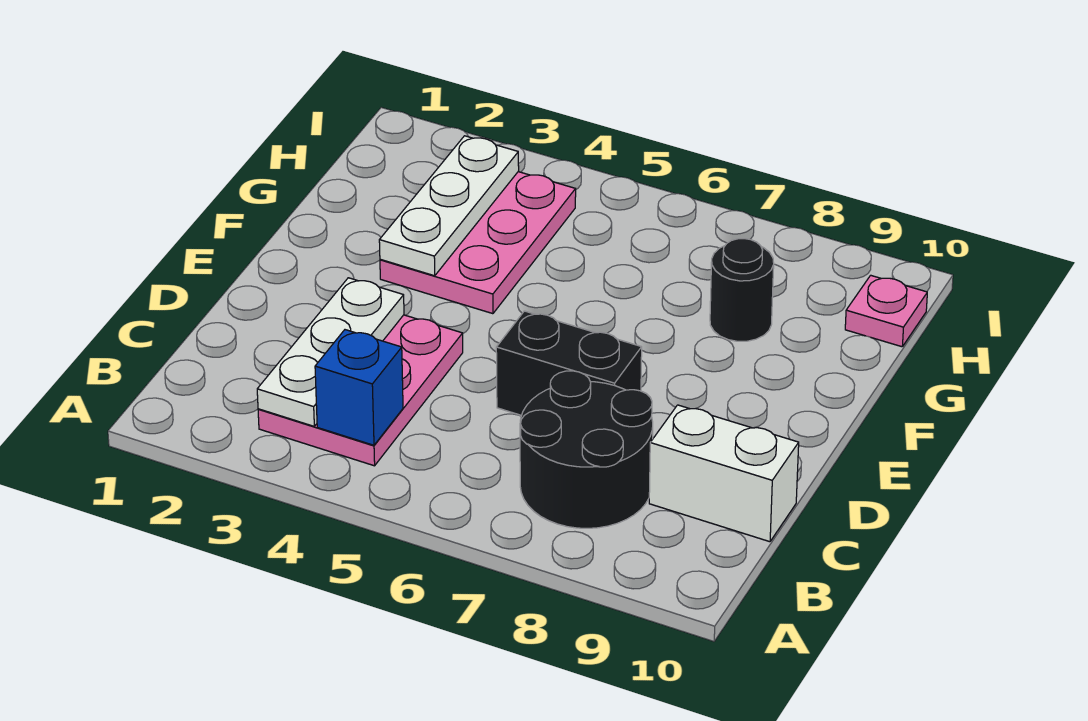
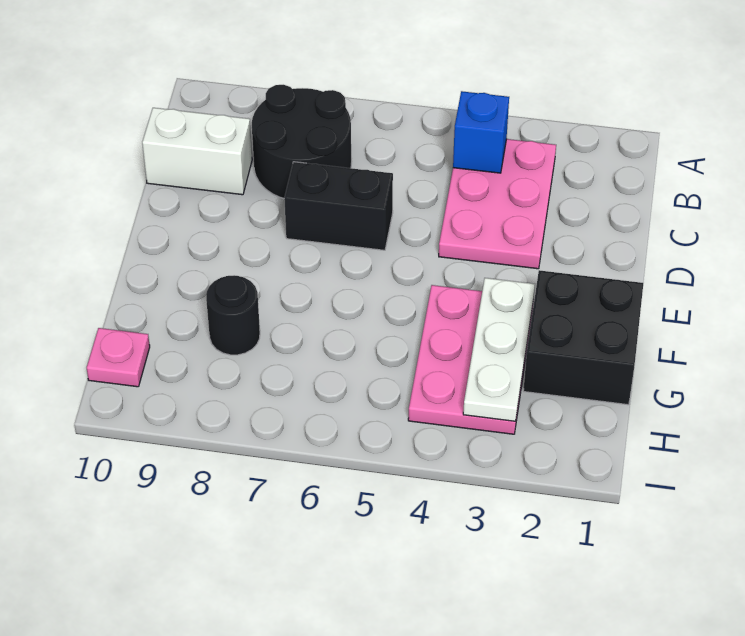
white plate B3:D3 level 2 -> none
none -> black brick F1:G2 level 1

